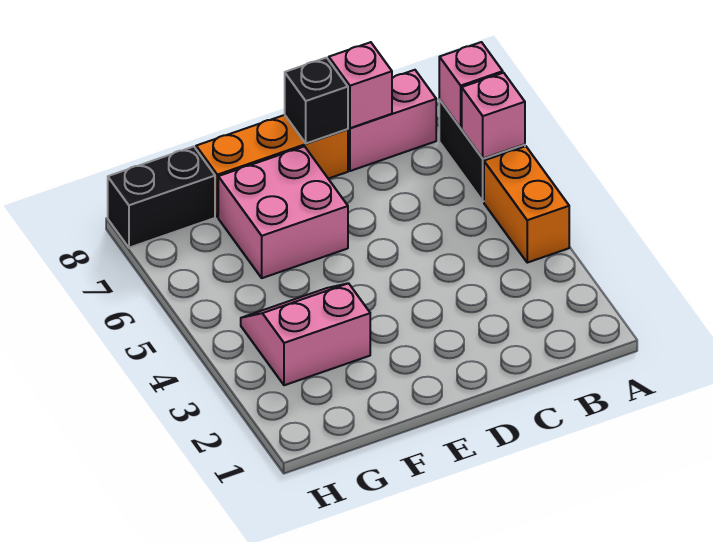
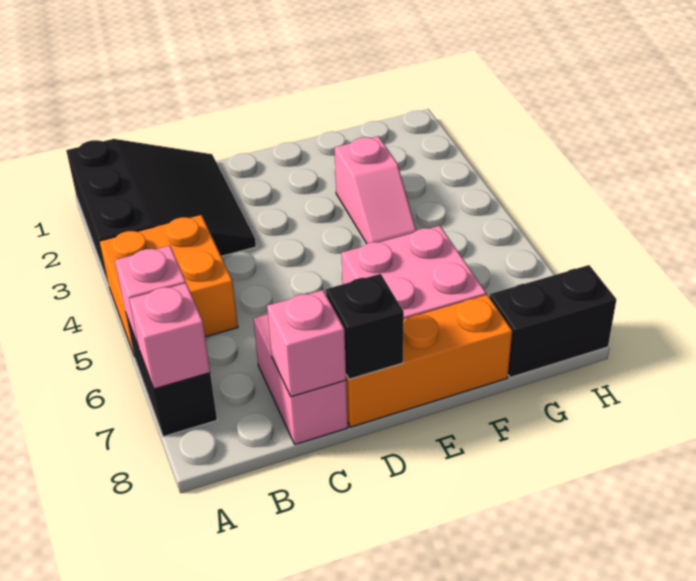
none -> black slope A1:C3 level 1 top A
orange brick A4:A5 level 1 -> orange brick A4:B5 level 1
pink brick B8:C8 level 1 -> pink brick C7:C8 level 1
pink slope F3:G4 level 1 top 3 -> pink slope F3:F4 level 1 top 3

